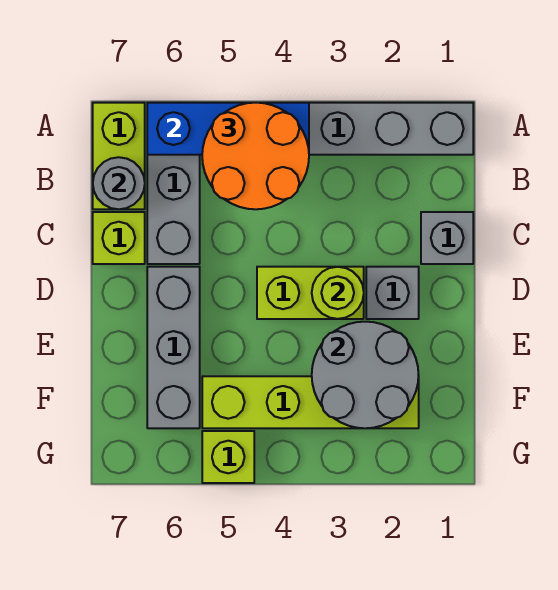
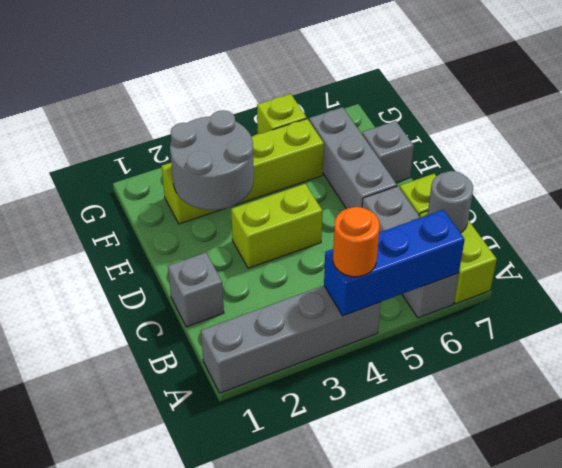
orange round brick A4:B5 level 3 -> orange round brick A4 level 3
grey brick D2 level 1 -> grey brick E7 level 1
lime round brick D3 level 2 -> none

